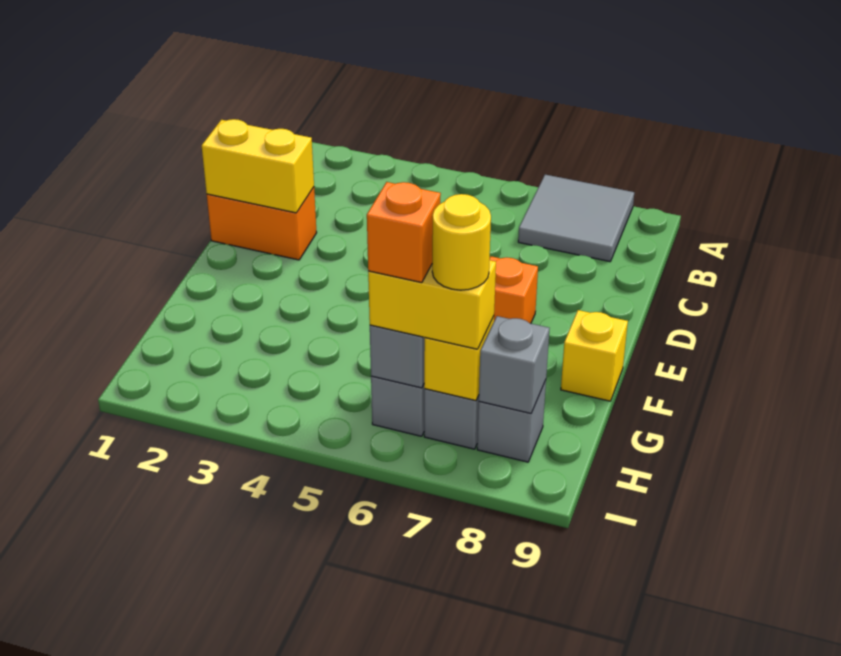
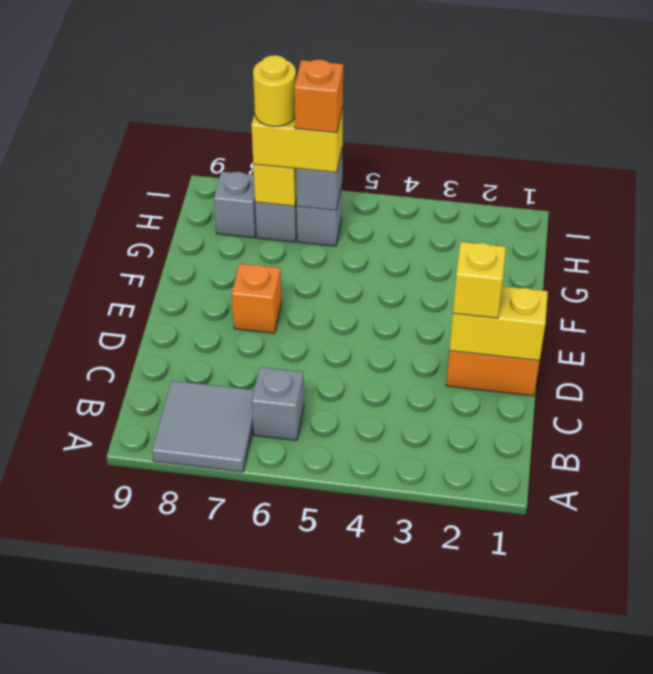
yellow brick F9 level 1 -> yellow brick D2 level 3
grey brick H8 level 2 -> grey brick B6 level 1

